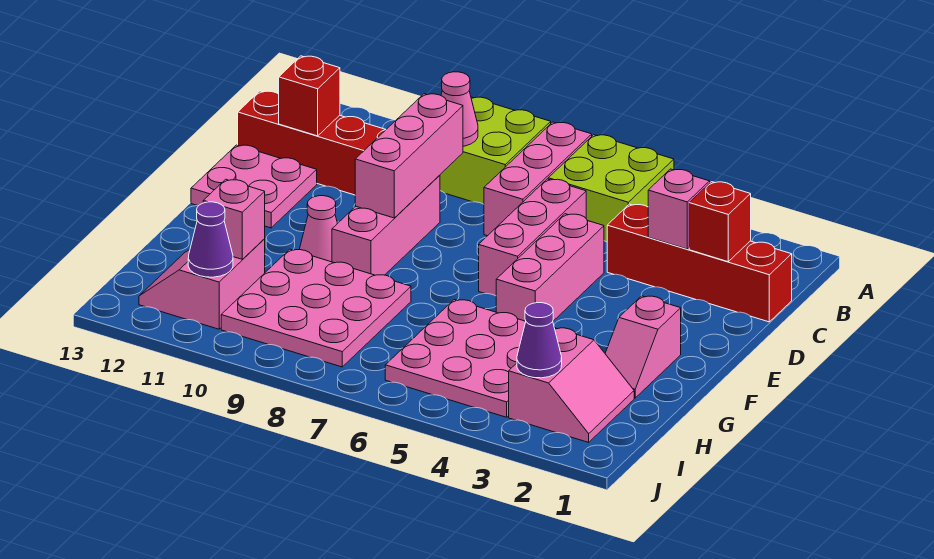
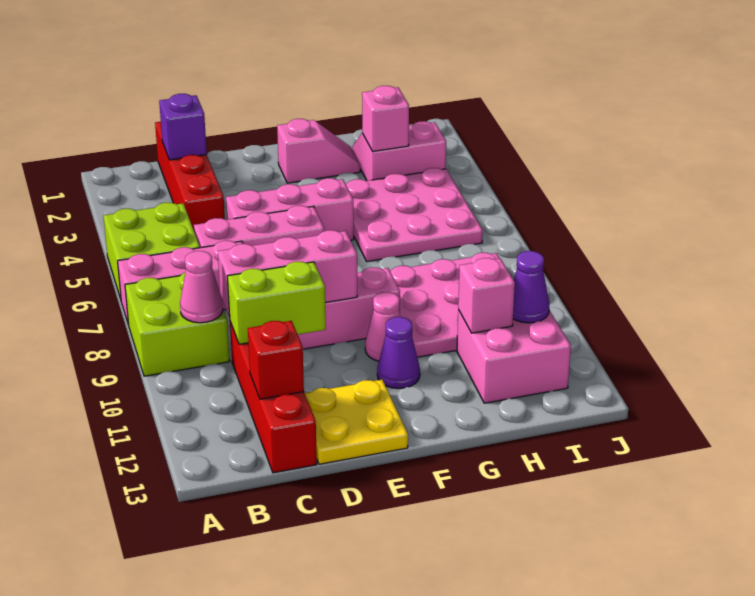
red brick C2 level 2 -> purple brick C2 level 2
pink brick C3 level 2 -> pink brick H3 level 2
none -> lime brick C10:D10 level 2
pink plate D12:E13 level 1 -> yellow plate D12:E13 level 1
pink slope H11:I12 level 1 top 11 -> pink brick H11:I12 level 1
purple cone I3 level 2 -> purple cone F11 level 1

